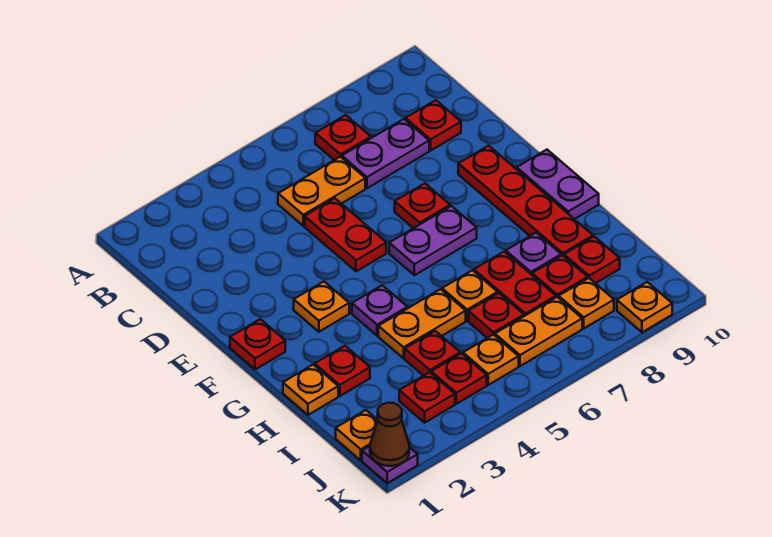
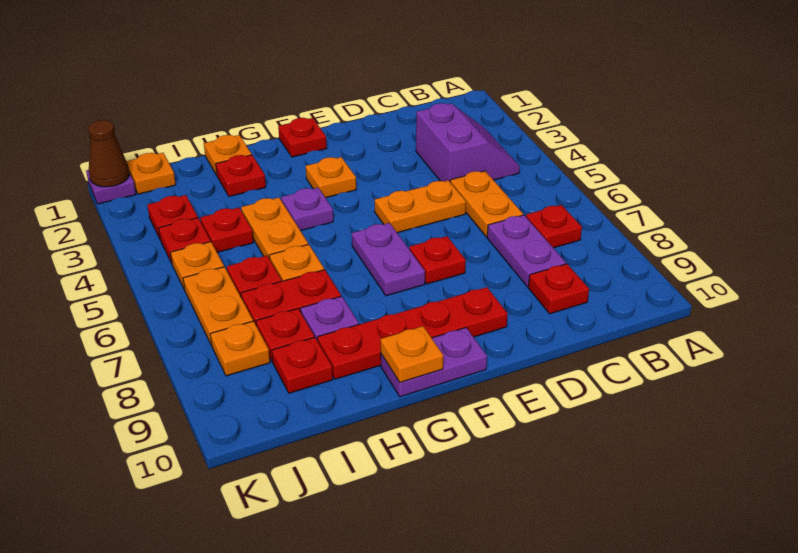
none -> purple slope B3:C4 level 1 top C
red plate D5:E5 level 1 -> orange plate D5:E5 level 1
orange plate K9 level 1 -> orange plate G10 level 2

